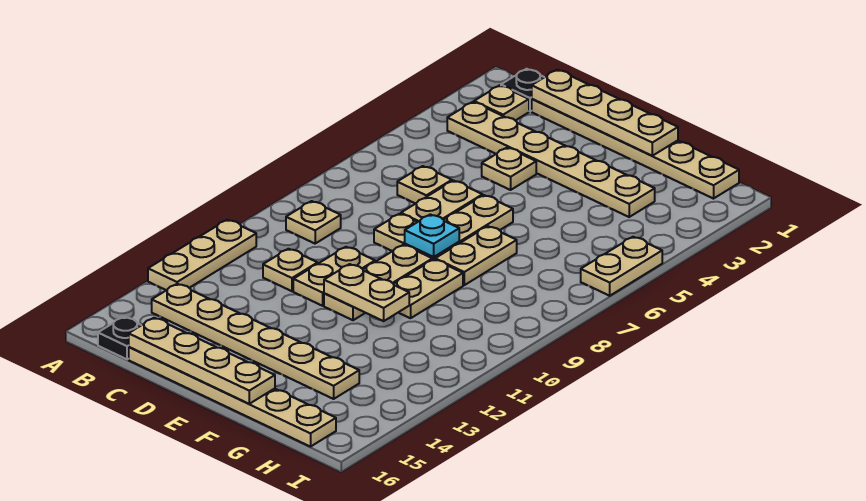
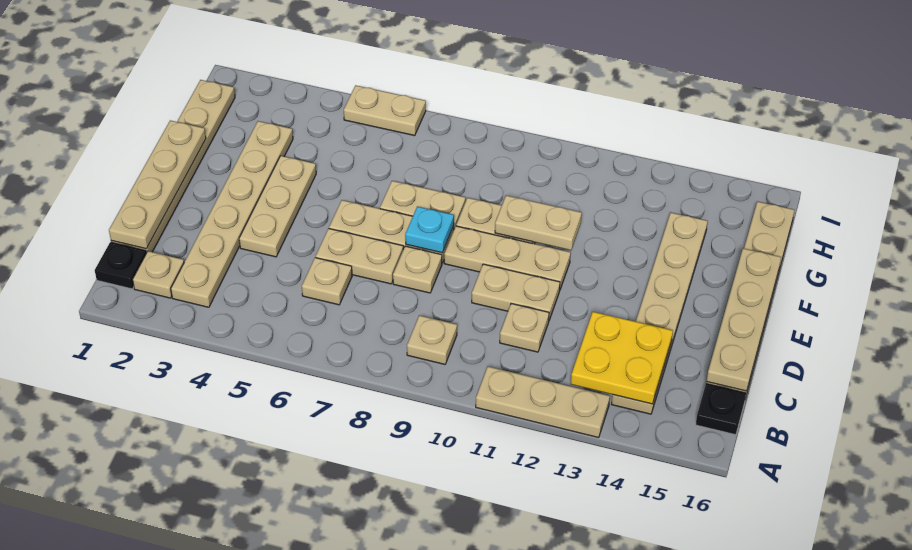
none -> yellow plate B13:C14 level 2
tan plate D4 level 1 -> tan plate D4:F4 level 1
tan plate E11:F11 level 2 -> tan plate F10:F11 level 2

